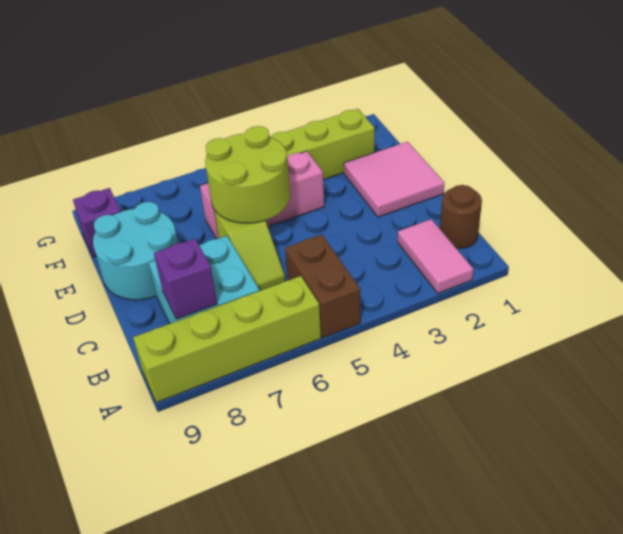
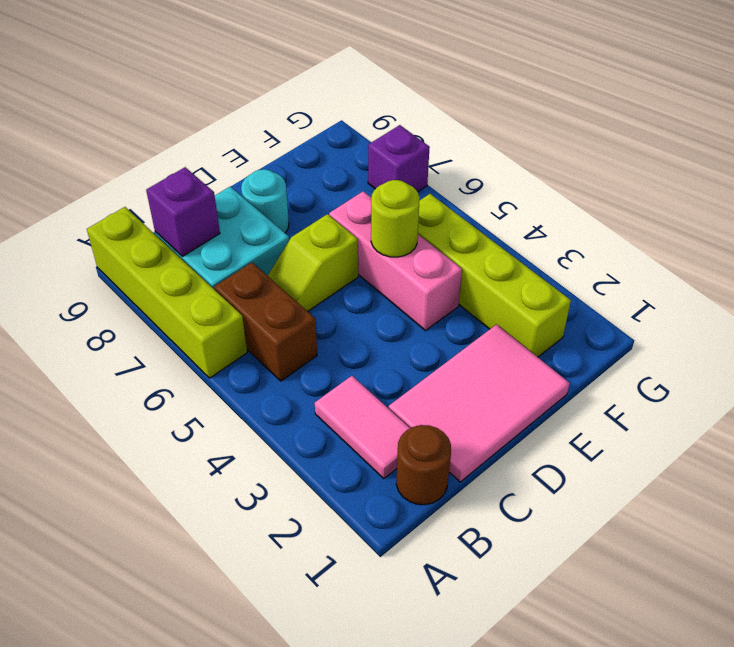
pink tile A2:B2 level 1 -> pink tile B2:B3 level 1
brown brick A5:B5 level 1 -> brown brick B5:B6 level 1
pink tile D1:E2 level 1 -> pink tile C1:E2 level 1
lime round brick D5:E6 level 2 -> lime round brick E5 level 2
cyan round brick D8:E9 level 1 -> cyan round brick D8 level 1
purple brick F9 level 1 -> purple brick G7 level 1

